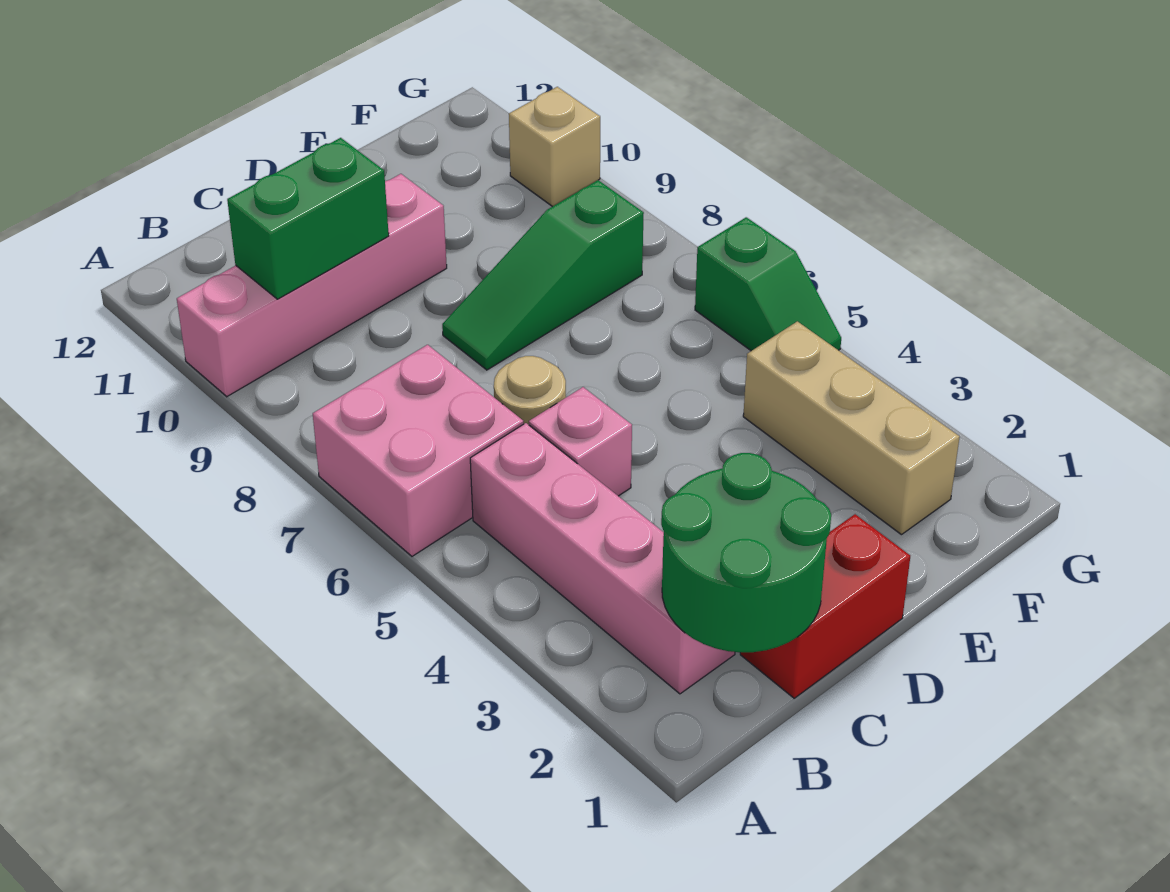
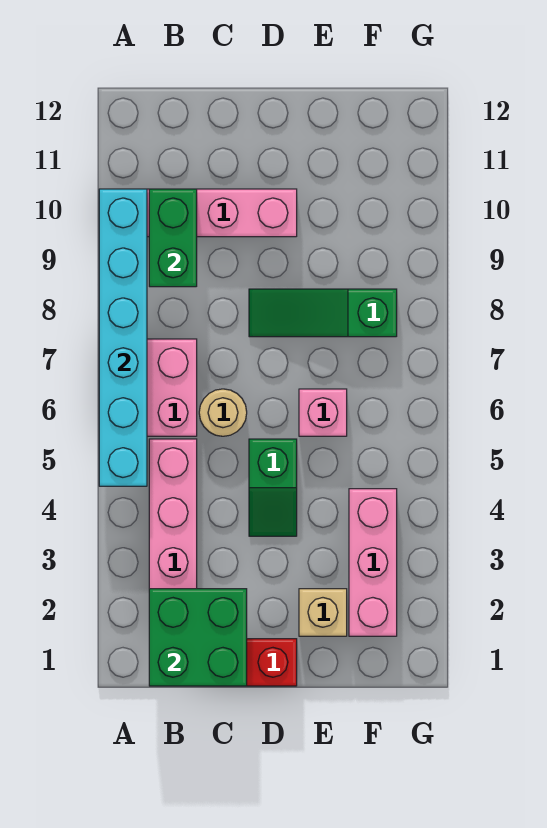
none -> cyan brick A5:A10 level 2
green round brick B1:C2 level 2 -> green brick B1:C2 level 2
green brick B10:C10 level 2 -> green brick B9:B10 level 2
pink brick C5 level 1 -> pink brick E6 level 1
tan brick F2:F4 level 1 -> pink brick F2:F4 level 1
green slope G5:G6 level 1 top 6 -> green slope D4:D5 level 1 top 5
tan brick G10 level 1 -> tan brick E2 level 1

